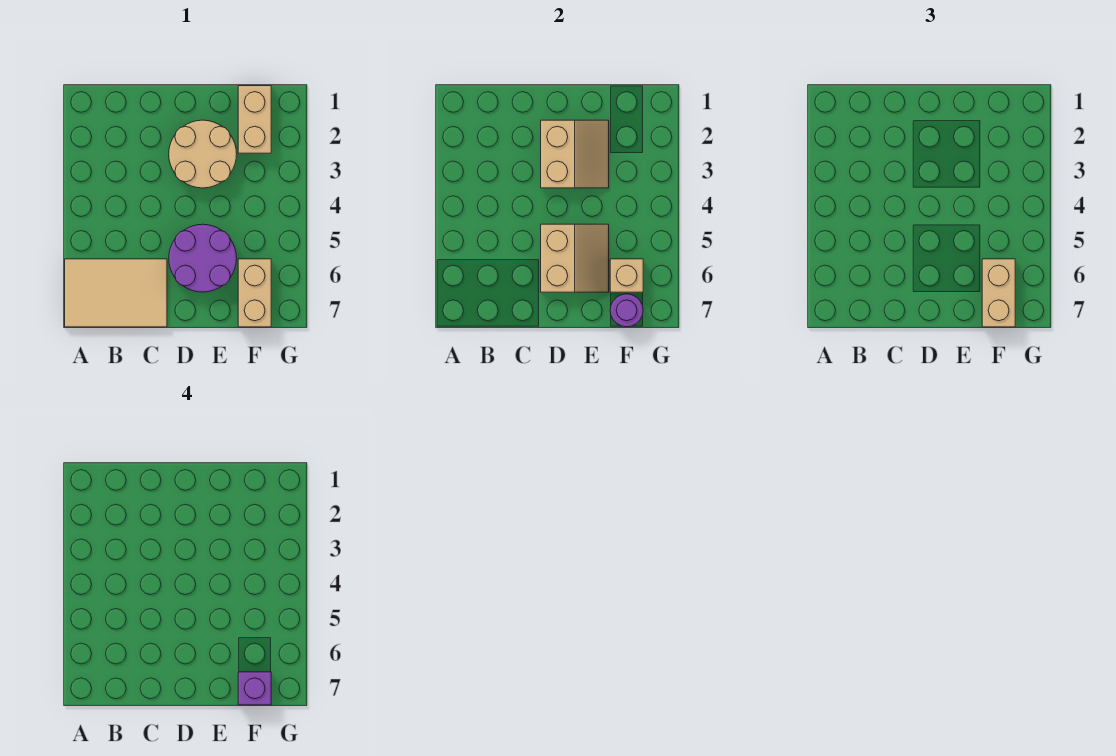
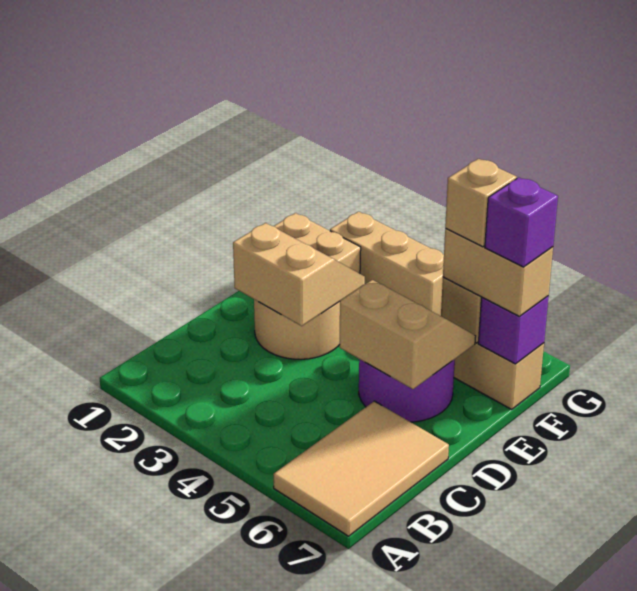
none -> tan brick F6 level 4
purple round brick F7 level 2 -> purple brick F7 level 2
none -> tan brick G2:G4 level 1

